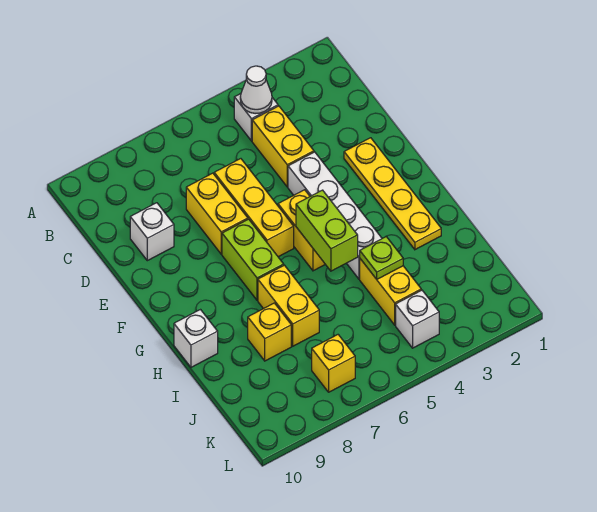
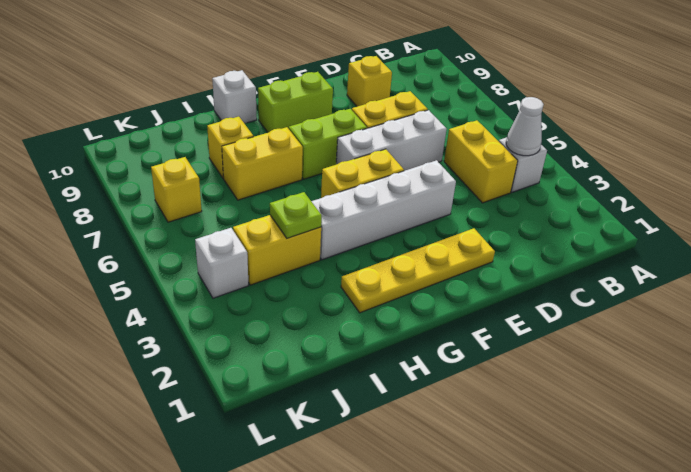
yellow brick C4:D4 level 1 -> yellow brick C4:C5 level 1
yellow brick D6:F6 level 1 -> white brick D6:F6 level 1
white brick D9 level 1 -> yellow brick D9 level 1
lime brick G5:H5 level 2 -> lime brick F9:G9 level 1

